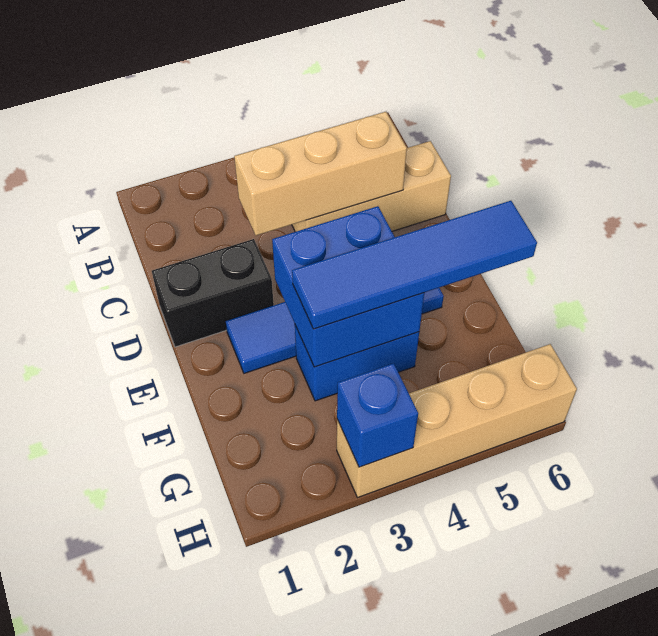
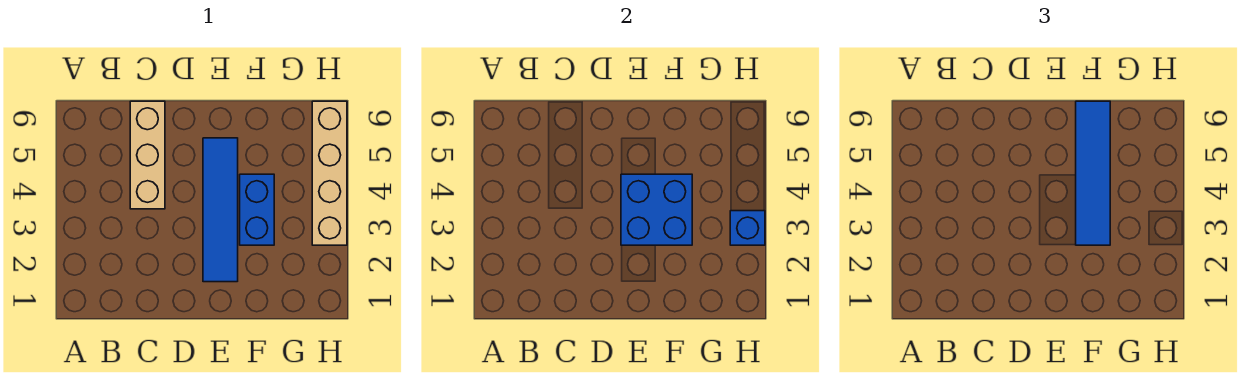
tan brick C3:C5 level 2 -> none
black brick D1:D2 level 1 -> none

